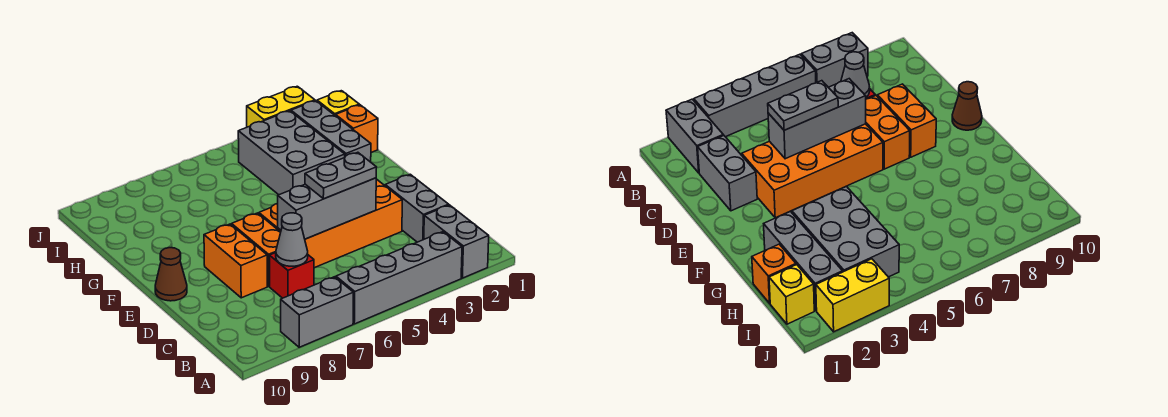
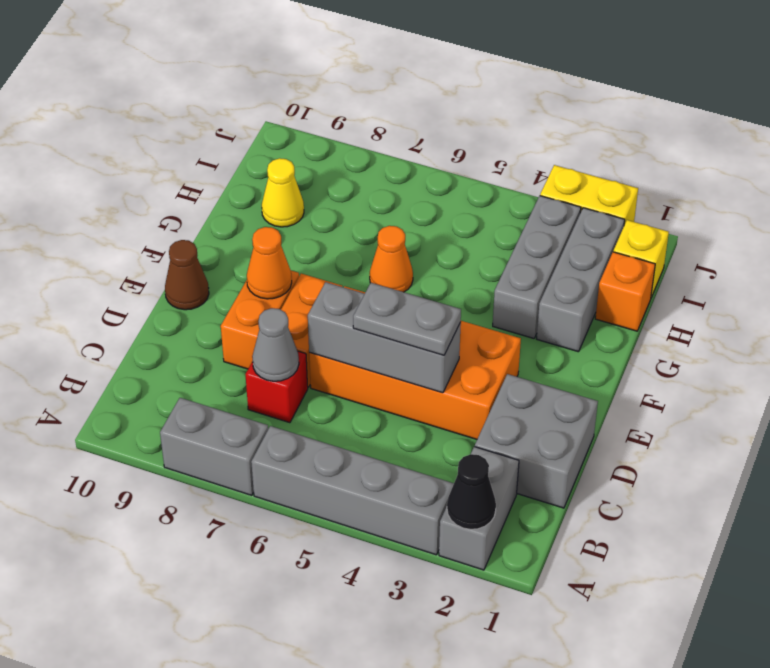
none -> black cone A2 level 2
grey brick C2:D2 level 1 -> grey brick C1:D2 level 1
none -> orange cone E8 level 2
grey brick G3:I4 level 1 -> grey brick G3:I3 level 1
none -> orange cone G6 level 1
none -> yellow cone H9 level 1

